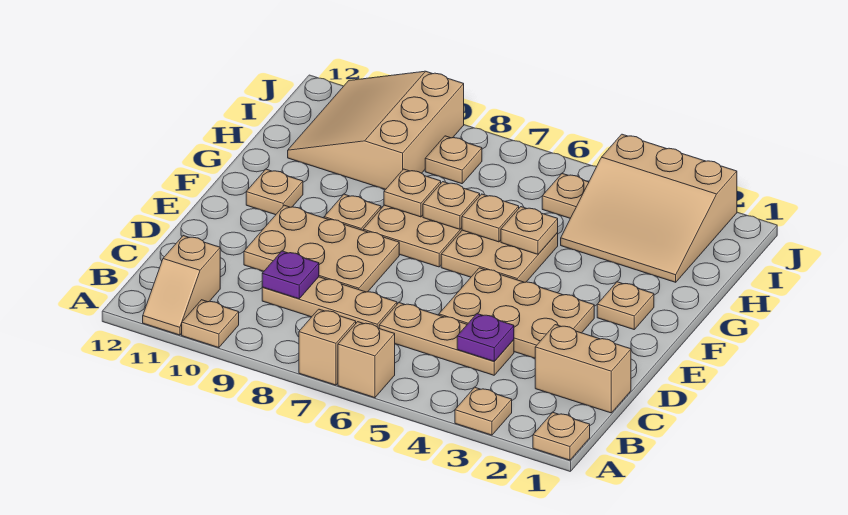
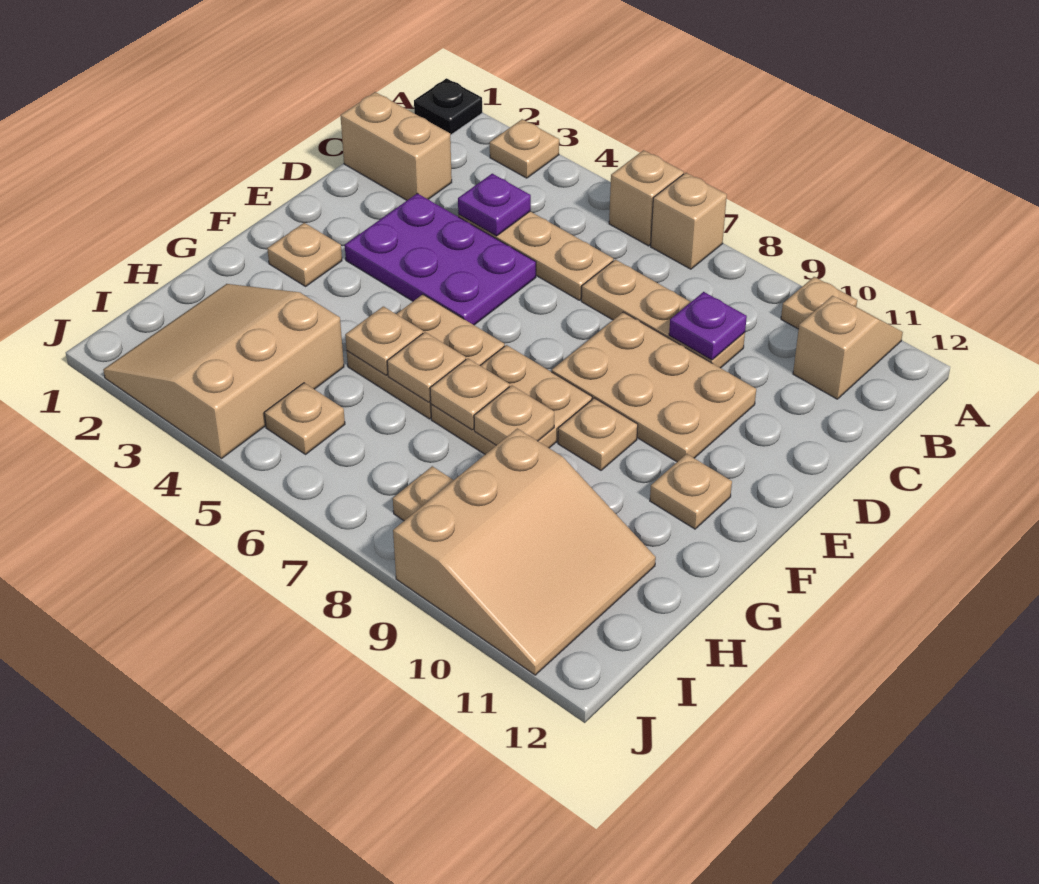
tan plate A1 level 1 -> black plate A1 level 1
tan plate D3:E5 level 1 -> purple plate D3:E5 level 1
tan slope H2:J4 level 1 top J -> tan slope H2:J4 level 1 top 4

